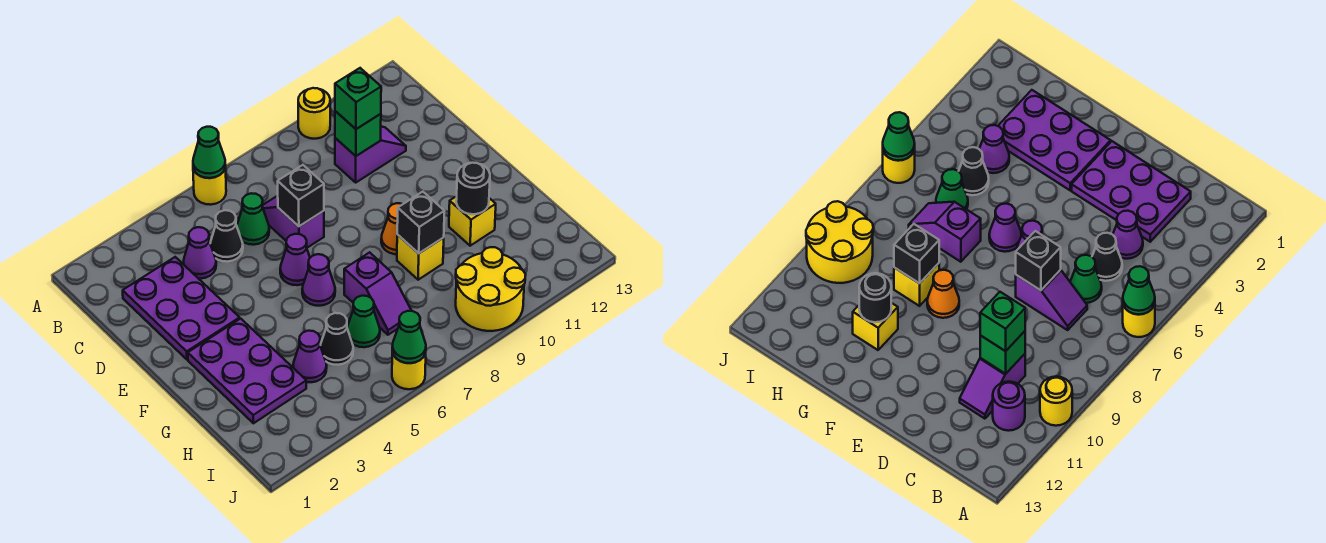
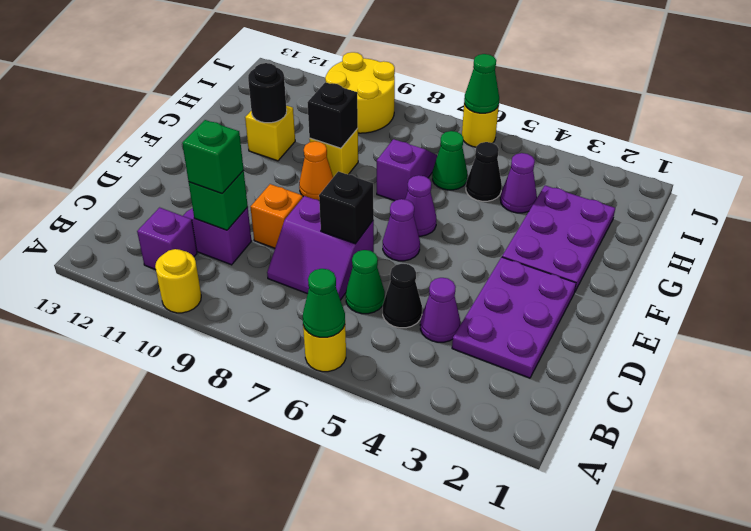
purple round brick B11 level 1 -> purple brick B11 level 1
purple slope C7:D7 level 1 top D -> purple slope C7:D8 level 1 top D
none -> orange brick D9 level 1

